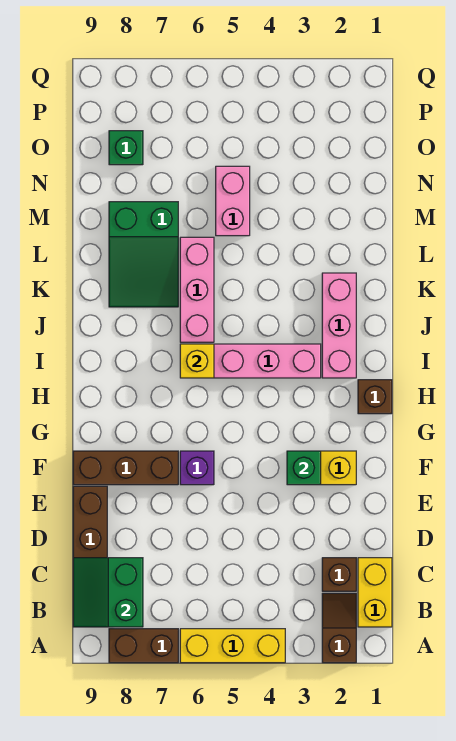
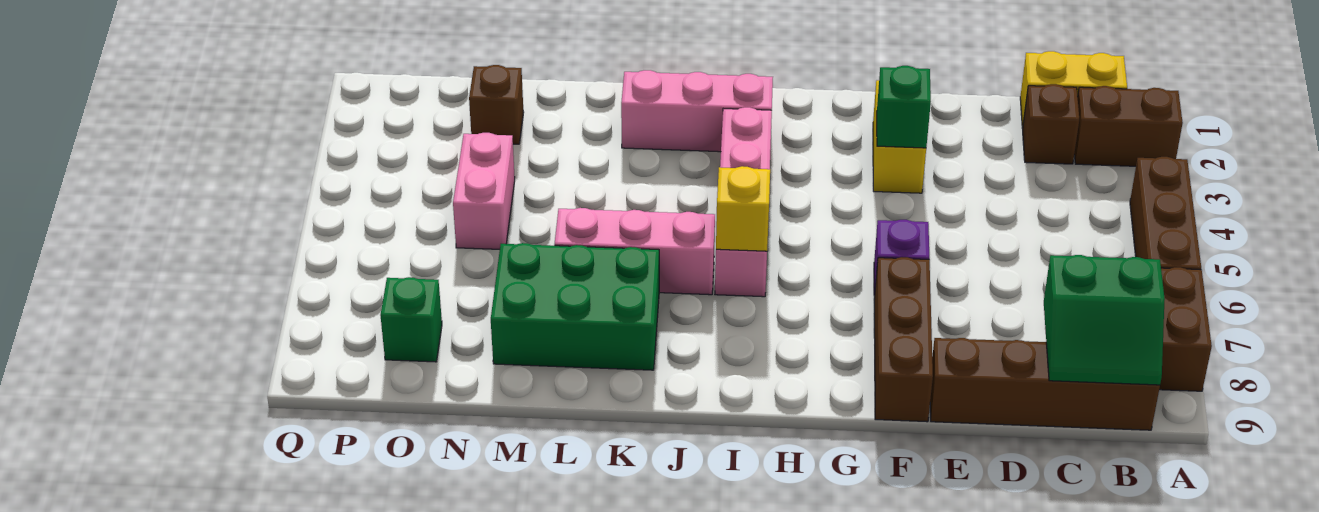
brown slope A2:B2 level 1 top A -> brown brick A2:B2 level 1
yellow brick A4:A6 level 1 -> brown brick A4:A6 level 1
brown brick H1 level 1 -> brown brick N2 level 1
green slope K7:M8 level 1 top M -> green brick K7:M8 level 1
pink brick M5:N5 level 1 -> pink brick N4:N5 level 1

